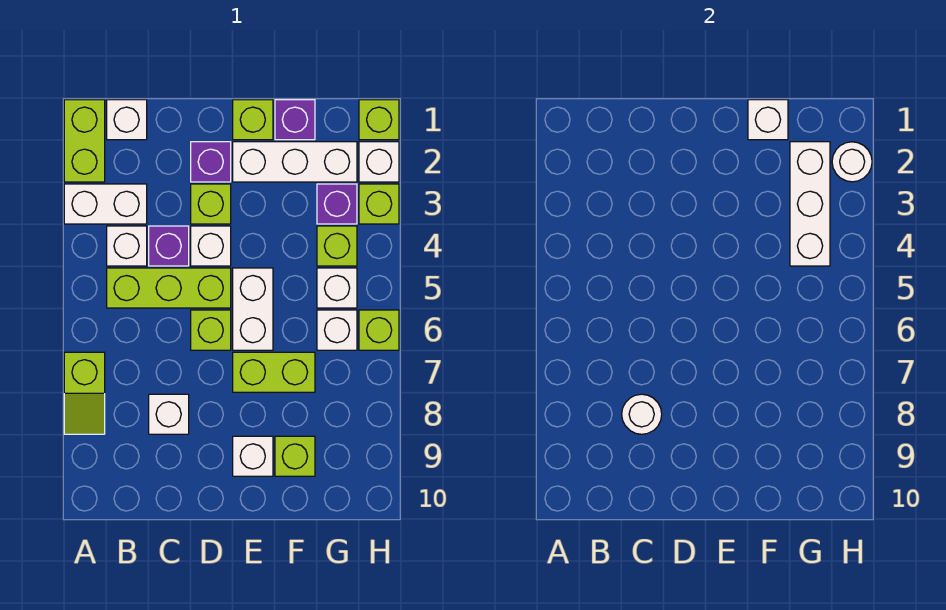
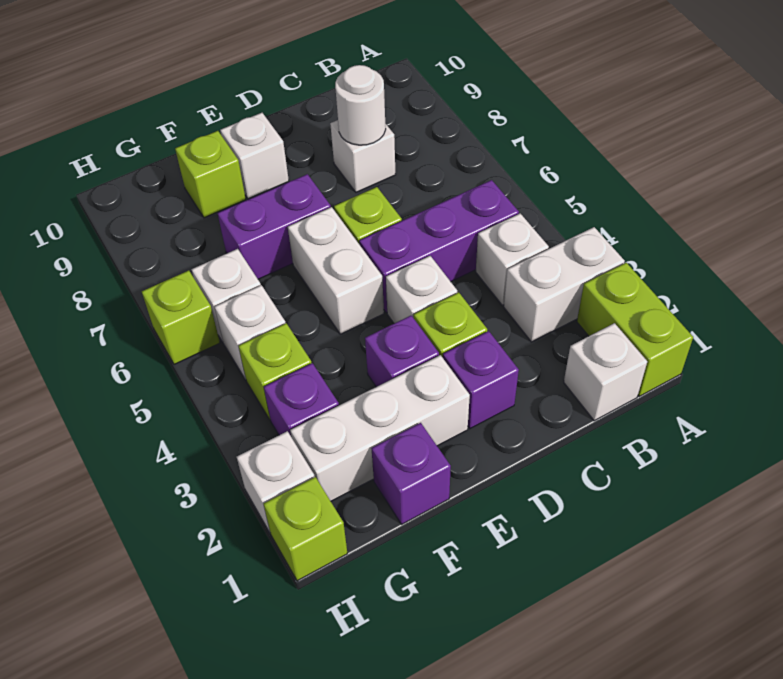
lime slope A7:A8 level 1 top 7 -> none
lime brick B5:D5 level 1 -> purple brick B5:D5 level 1
purple brick C4 level 1 -> purple brick E3 level 1
lime brick E1 level 1 -> none
lime brick E7:F7 level 1 -> purple brick E7:F7 level 1
white brick F1 level 2 -> none
white brick G2:G4 level 2 -> none
white round brick H2 level 2 -> none
lime brick H3 level 1 -> none

